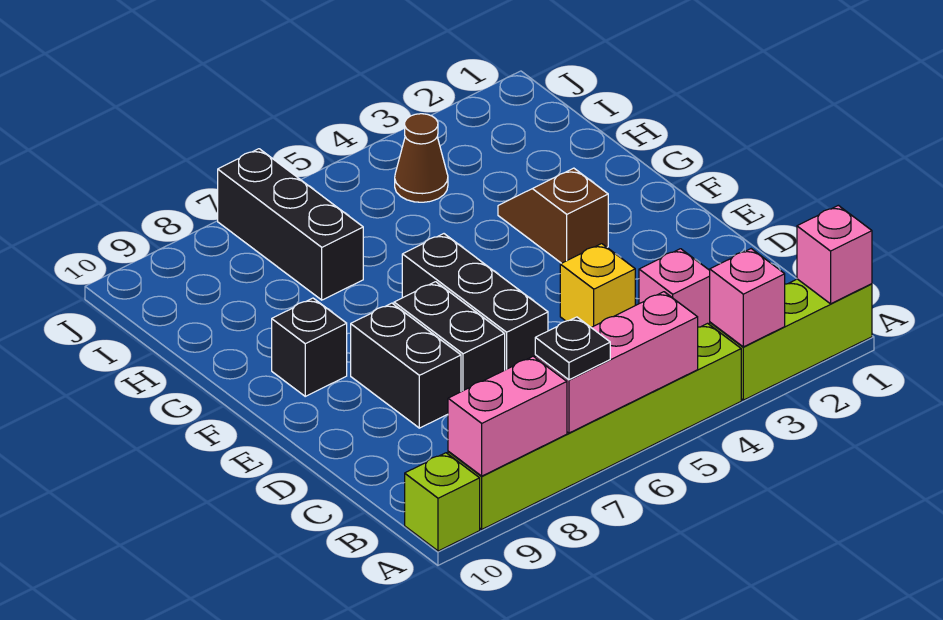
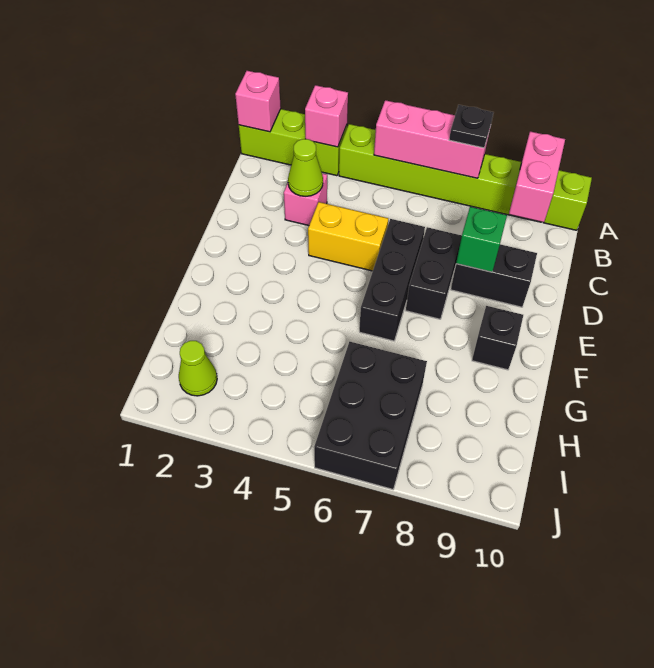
pink brick A8:A9 level 2 -> pink brick A9:B9 level 2
none -> lime cone C3 level 2
yellow brick D4 level 1 -> yellow brick D4:D5 level 1
black brick D8:E8 level 1 -> black brick D8:D9 level 1
none -> green brick D8 level 2
brown slope F3:G3 level 1 top F -> none
black brick H7:J7 level 1 -> black brick H6:J7 level 1
none -> lime cone I2 level 1
brown cone I4 level 1 -> none

